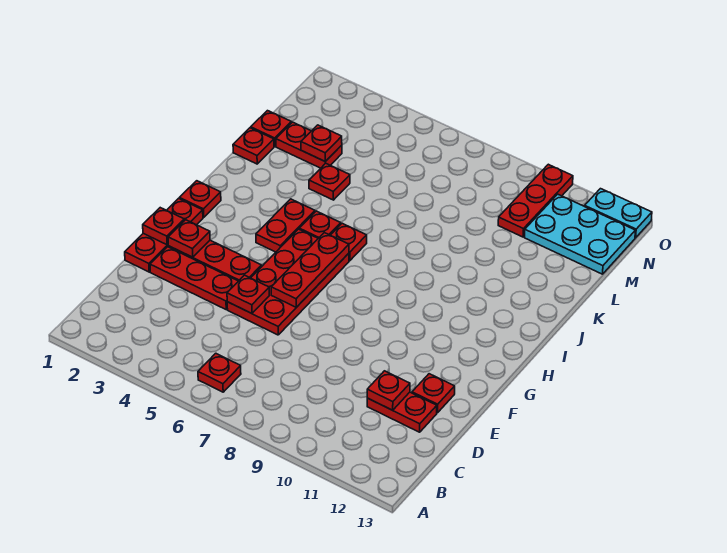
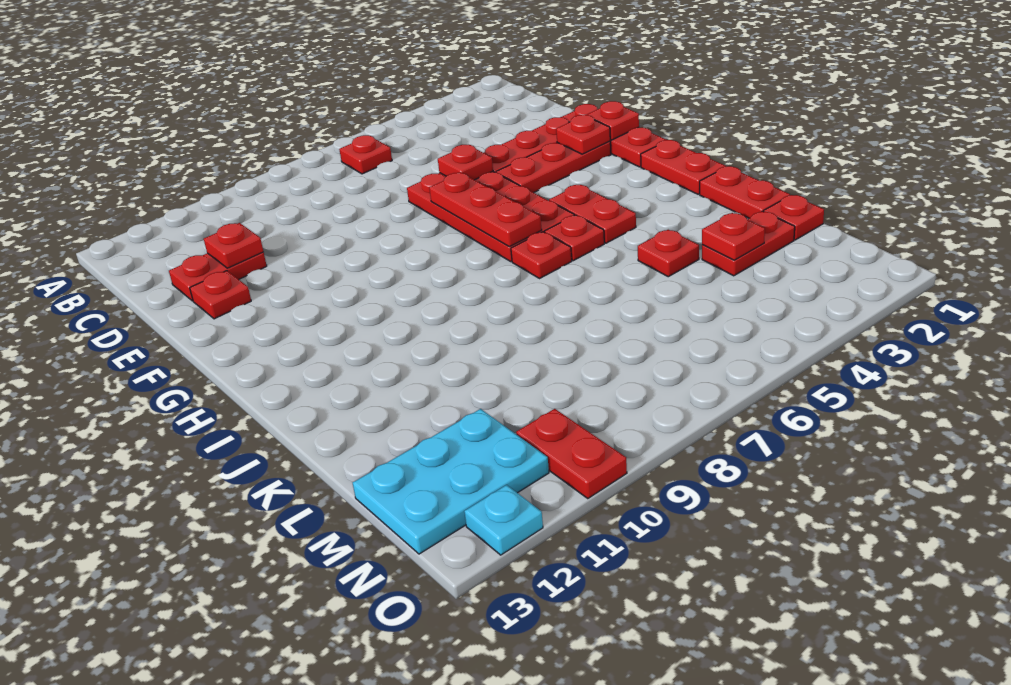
red plate H1 level 1 -> red plate H1:I1 level 1
red plate K1 level 1 -> red plate J1:K1 level 1
red plate M10:O10 level 1 -> red plate N10:O10 level 1
cyan plate O12:O13 level 1 -> cyan plate O12 level 1

